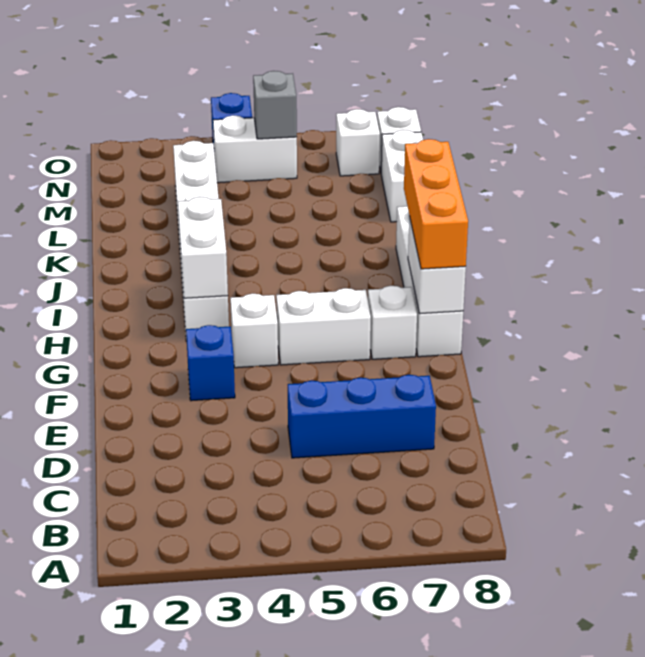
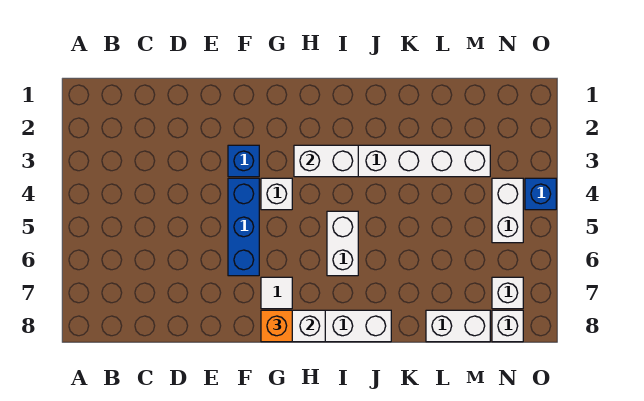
blue brick D5:D7 level 1 -> blue brick F4:F6 level 1
white brick G5:G6 level 1 -> white brick I5:I6 level 1
white brick G7 level 1 -> white tile G7 level 1
orange brick G8:I8 level 3 -> orange brick G8 level 3
grey brick N5 level 2 -> none

